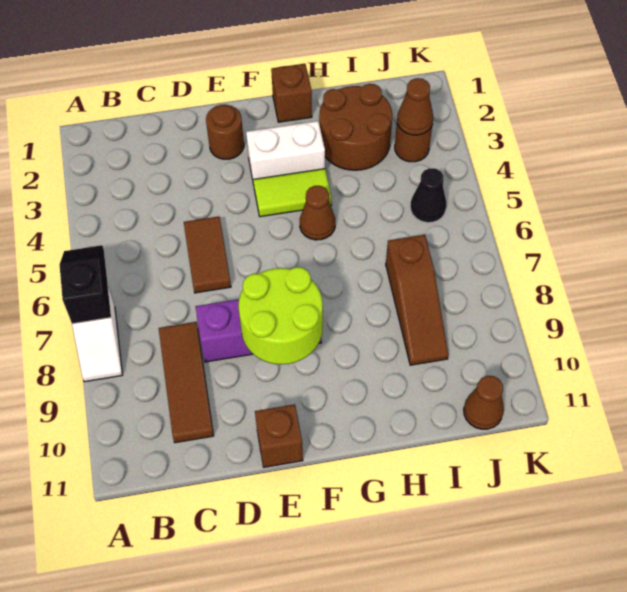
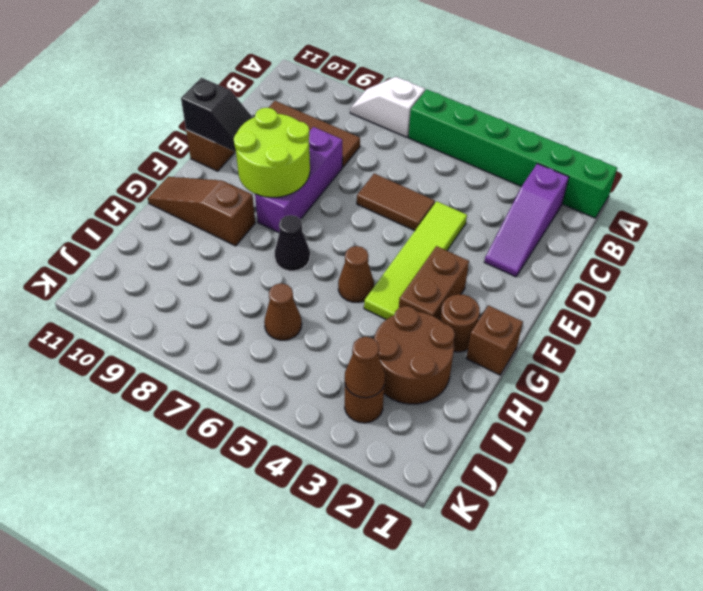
none -> green brick A1:A6 level 1
black slope A6:A7 level 2 top 7 -> black slope E10:E11 level 2 top 11
none -> purple slope B2:D2 level 1 top B
brown round brick E2 level 1 -> brown round brick G2 level 1
white brick F3:G3 level 1 -> brown brick F3:G3 level 1
lime tile F4:G4 level 1 -> lime tile D4:G4 level 1
brown slope I7:I9 level 1 top 7 -> brown slope G9:G11 level 1 top 9
black cone J5 level 1 -> black cone G7 level 1
brown cone J11 level 1 -> brown cone I6 level 1

